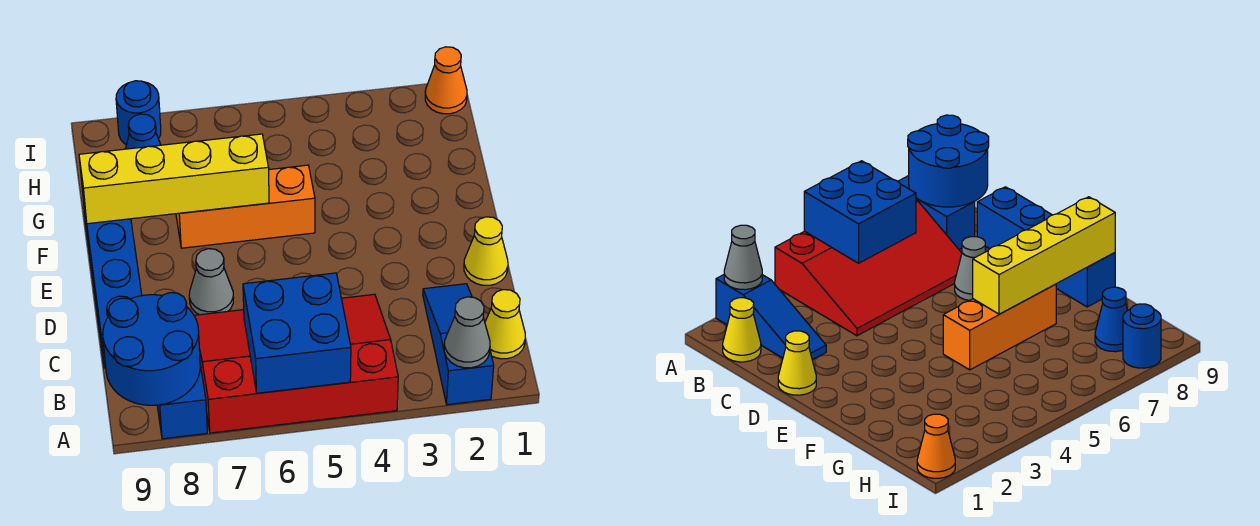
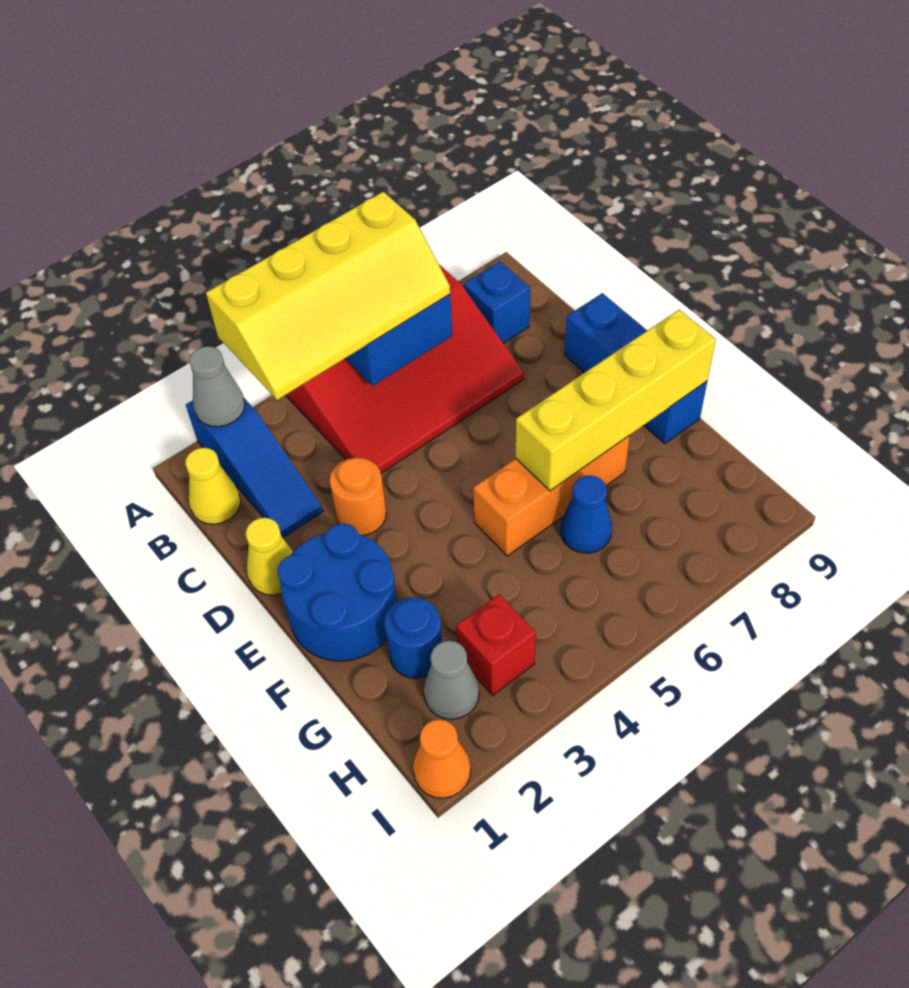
none -> yellow slope A3:B6 level 3 top A
blue brick A8:B8 level 1 -> blue brick B8 level 1
blue round brick A8:B9 level 2 -> blue round brick E1:F2 level 1
blue brick C9:F9 level 1 -> blue brick D9:F9 level 1
none -> orange round brick D3 level 1
grey cone D7 level 1 -> grey cone H2 level 1
none -> red brick H3 level 1
blue cone H8 level 1 -> blue cone G6 level 1
blue round brick I8 level 1 -> blue round brick G2 level 1

